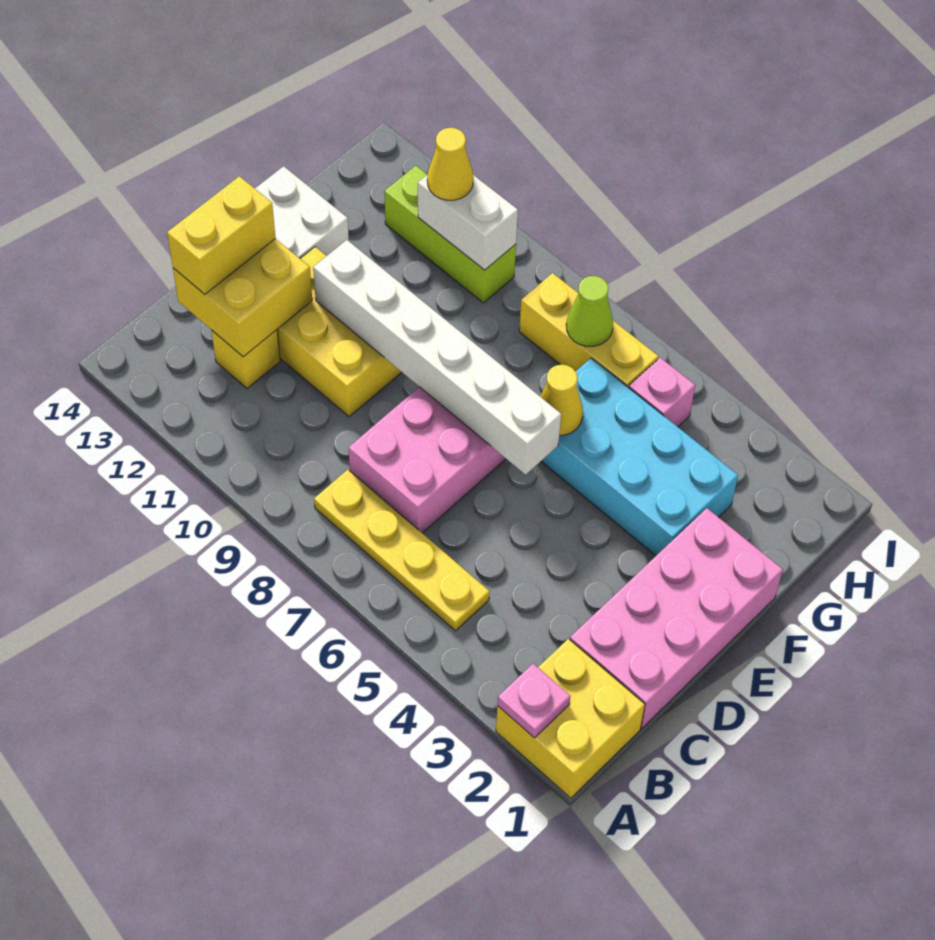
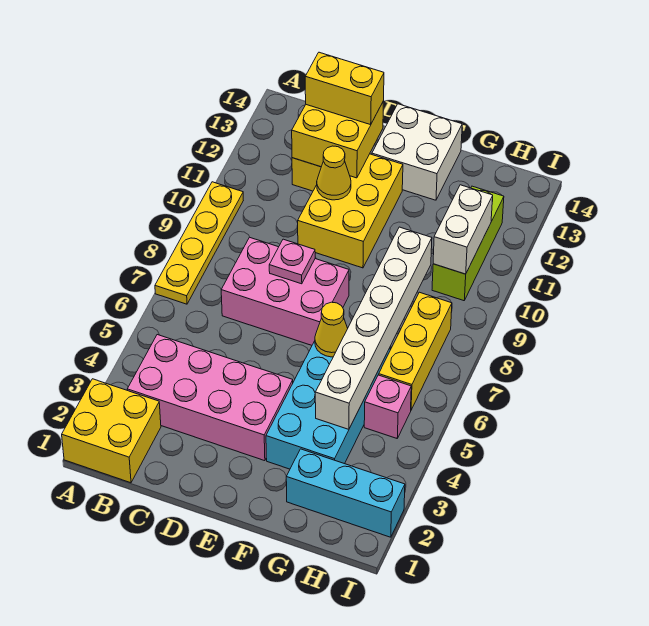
pink plate A2 level 2 -> pink plate D8 level 2
yellow plate B5:B8 level 1 -> yellow plate A7:A10 level 1
pink brick C1:F2 level 1 -> pink brick B3:E4 level 1
white brick E6:E11 level 2 -> white brick G4:G9 level 2
none -> cyan brick G2:I2 level 1
lime cone H7 level 2 -> none
yellow cone H11 level 3 -> yellow cone D11 level 2

